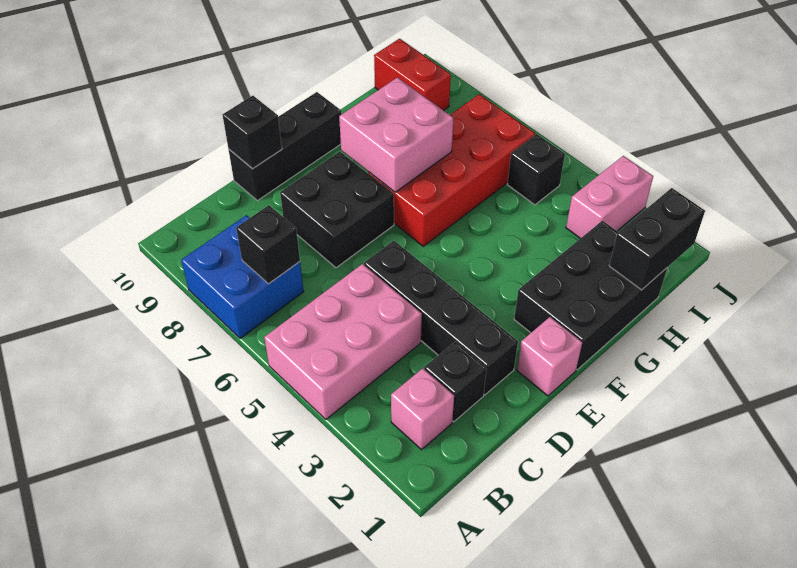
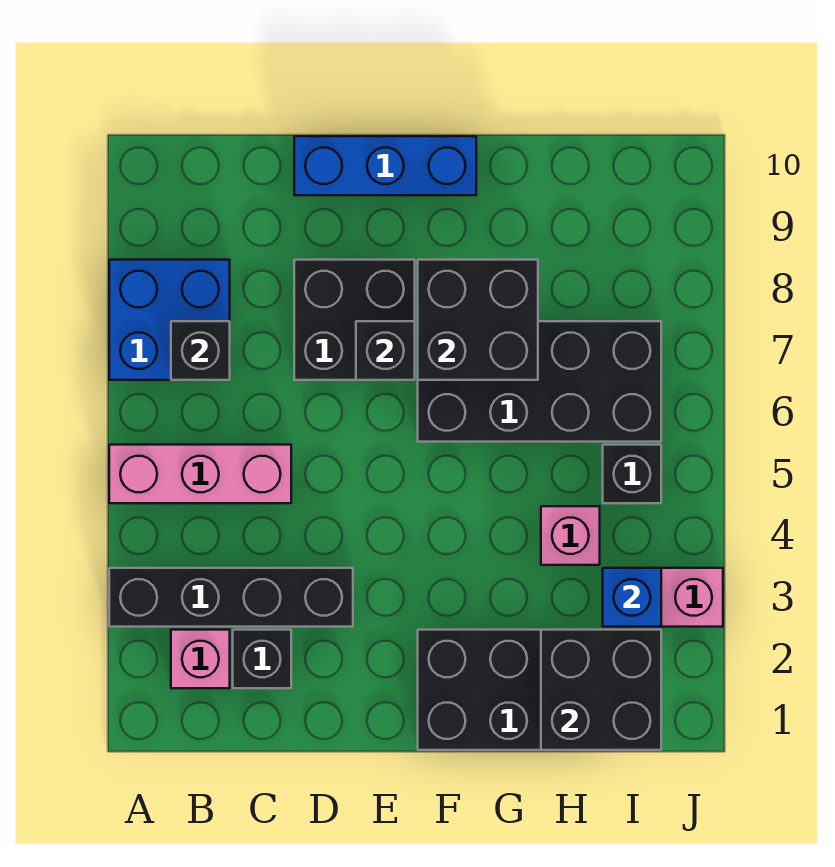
pink brick A4:C5 level 1 -> pink brick A5:C5 level 1
black brick D2:D5 level 1 -> black brick A3:D3 level 1
black brick D10:F10 level 1 -> blue brick D10:F10 level 1
black brick D10 level 2 -> black brick E7 level 2
pink brick E1 level 1 -> pink brick H4 level 1
red brick F6:I7 level 1 -> black brick F6:I7 level 1
pink brick F7:G8 level 2 -> black brick F7:G8 level 2
black brick H1:I1 level 2 -> black brick H1:I2 level 2
none -> blue brick I3 level 2
red brick I9:I10 level 1 -> none

